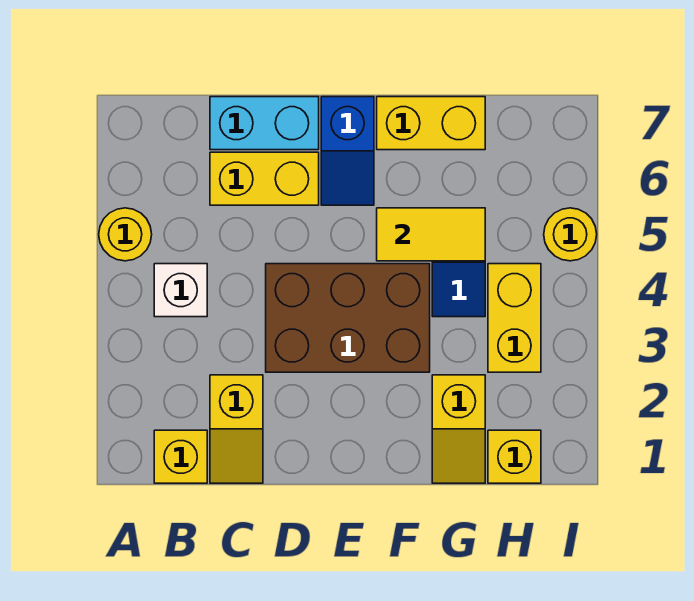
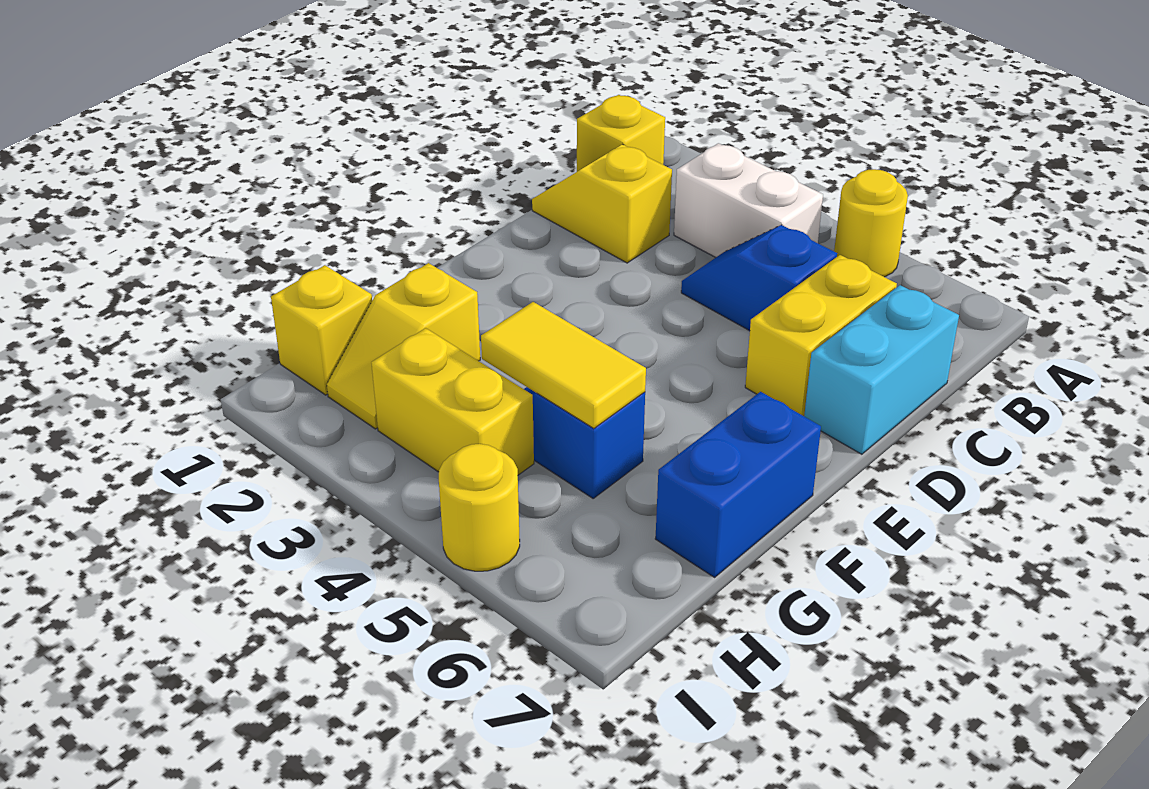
white brick B4 level 1 -> white brick B3:B4 level 1
brown brick D3:F4 level 1 -> none
blue slope E6:E7 level 1 top 7 -> blue slope C4:C5 level 1 top 5
yellow tile F5:G5 level 2 -> yellow tile G4:G5 level 2
yellow brick F7:G7 level 1 -> blue brick F7:G7 level 1
yellow slope G1:G2 level 1 top 2 -> yellow slope G2:H2 level 1 top G

